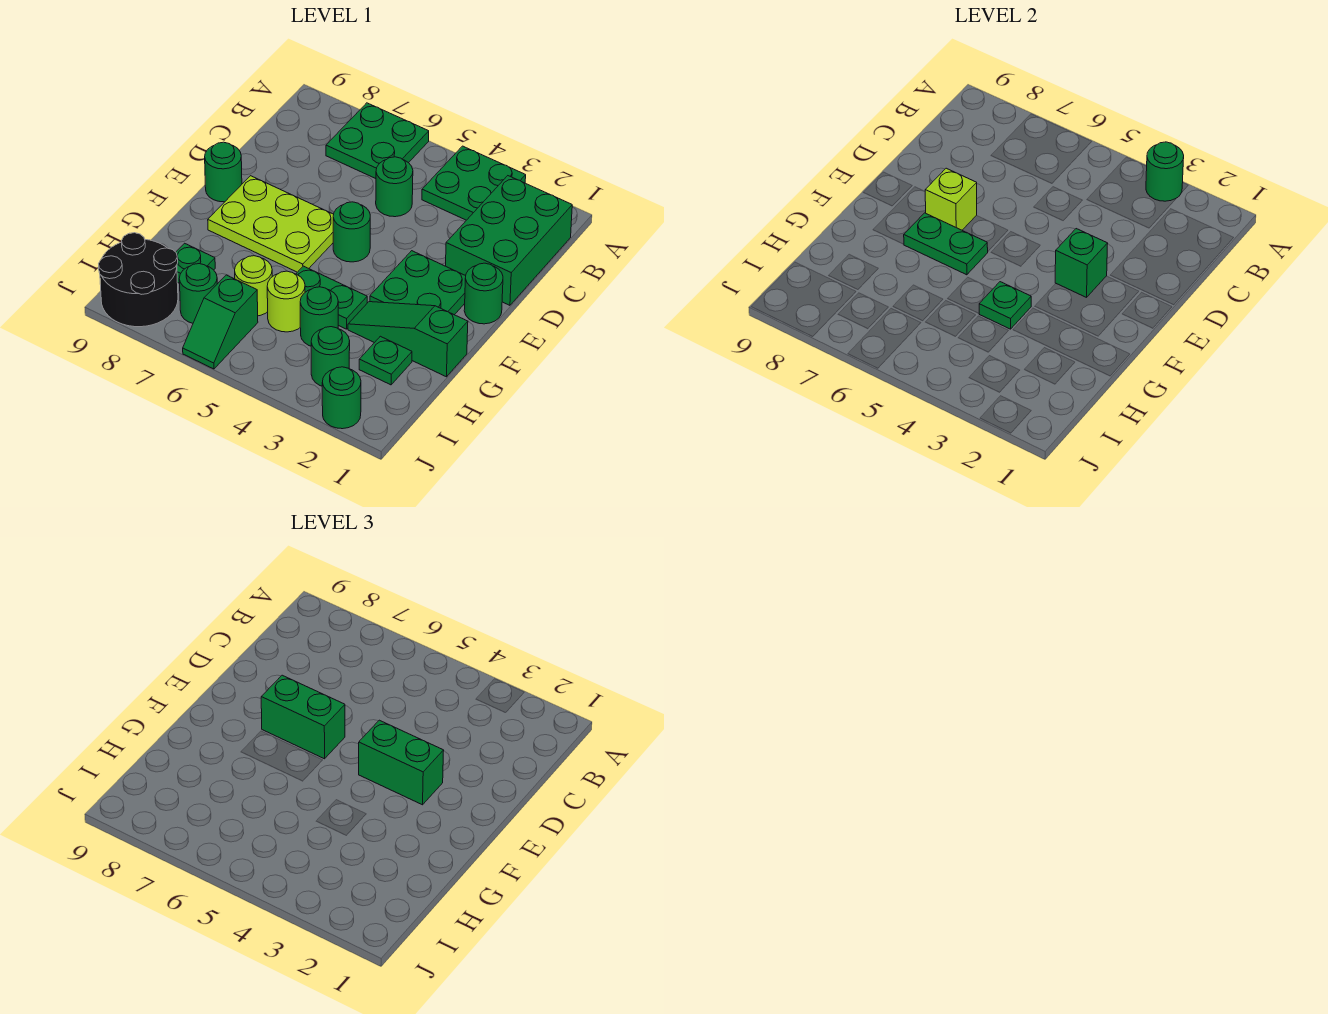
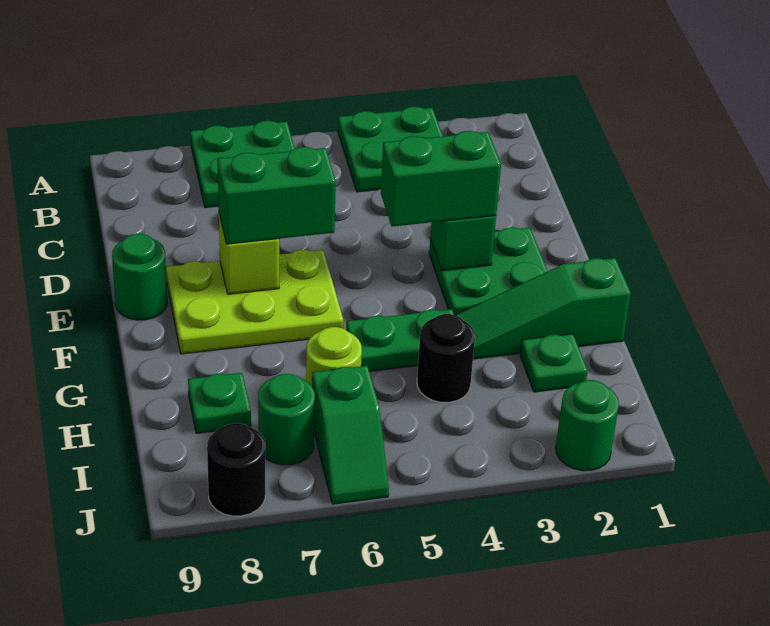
green round brick A3 level 2 -> none
green brick B1:D2 level 1 -> none
green round brick C5 level 1 -> none
green round brick E1 level 1 -> none
green round brick E5 level 1 -> none
green plate F6:F7 level 2 -> none
green plate G4 level 2 -> none
green round brick H4 level 1 -> black round brick H4 level 1
lime round brick H5 level 1 -> none
green round brick I3 level 1 -> none
black round brick I8:J9 level 1 -> black round brick J8 level 1

